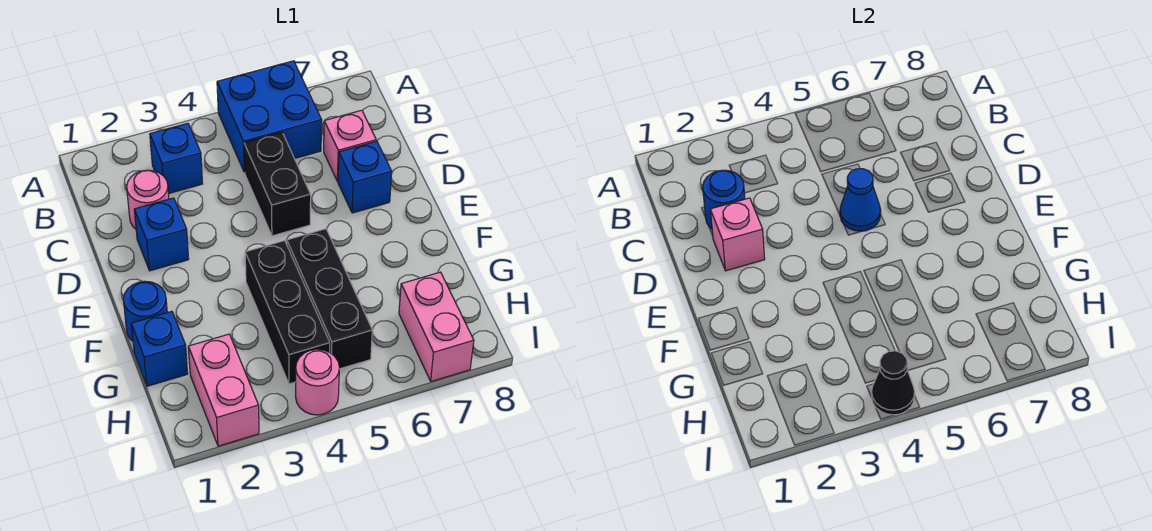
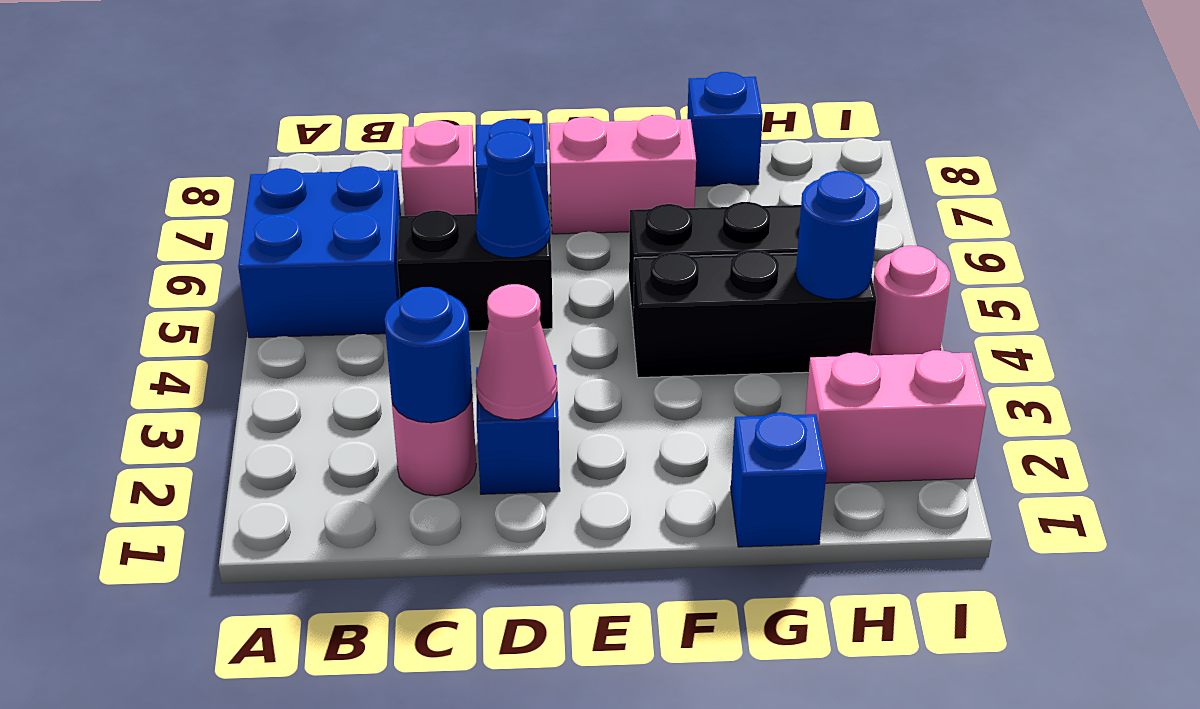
blue brick B3 level 1 -> blue brick G8 level 1
pink brick D2 level 2 -> pink cone D2 level 2
blue round brick F1 level 1 -> blue round brick H4 level 2
pink brick H7:I7 level 1 -> pink brick E7:F7 level 1
black cone I4 level 2 -> none

